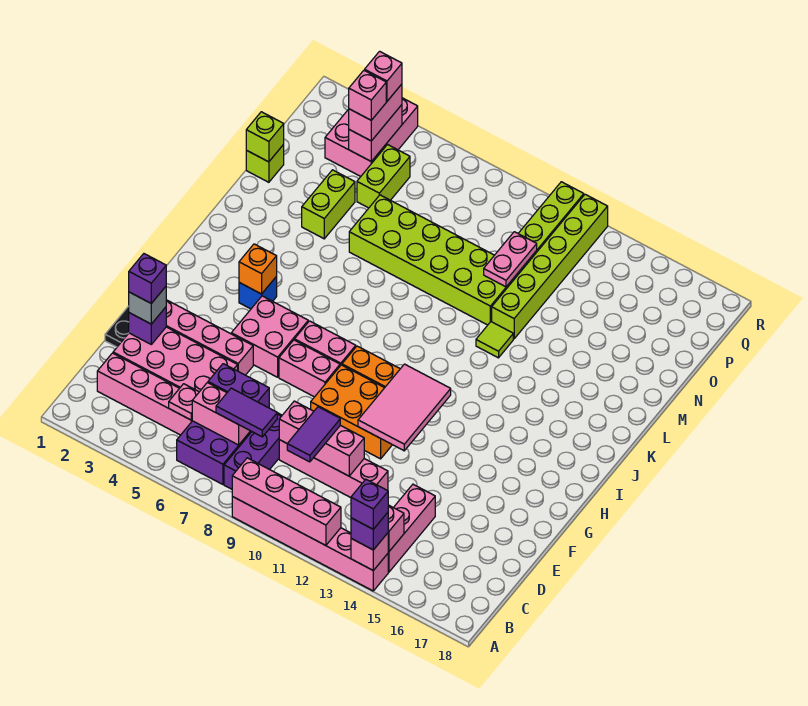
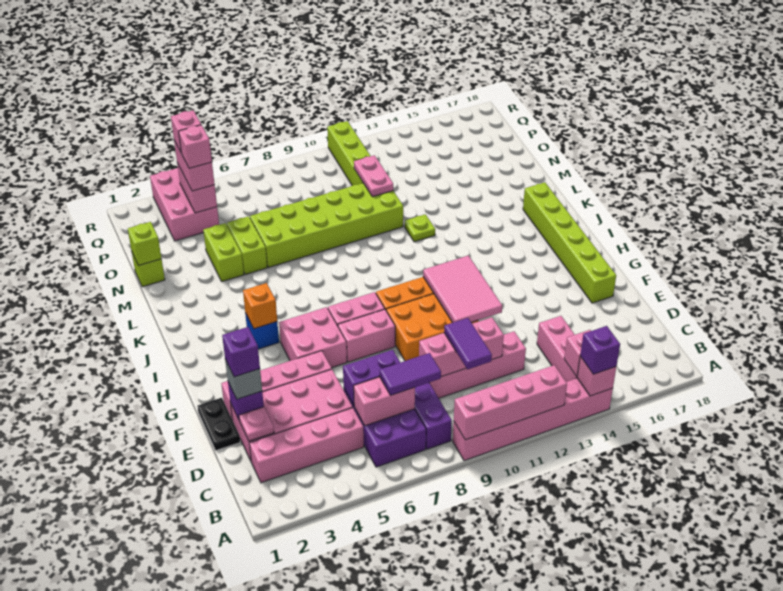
purple brick A14 level 4 -> none
pink plate C5 level 2 -> pink plate D2 level 2
lime tile L12 level 1 -> lime plate L12 level 1
lime brick M12:R12 level 1 -> lime brick F17:K17 level 1
lime brick O5:P5 level 1 -> lime brick M5:N5 level 1

